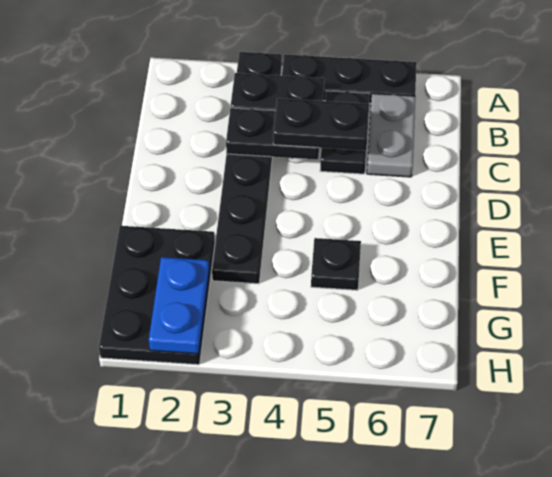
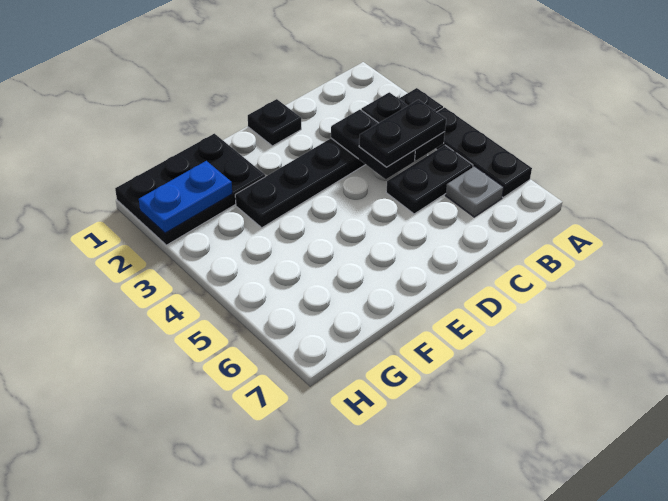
grey plate B6:C6 level 1 -> grey plate B6 level 1
black plate C4:C5 level 3 -> black plate B4:C4 level 3
black plate F5 level 1 -> black plate D1 level 1

